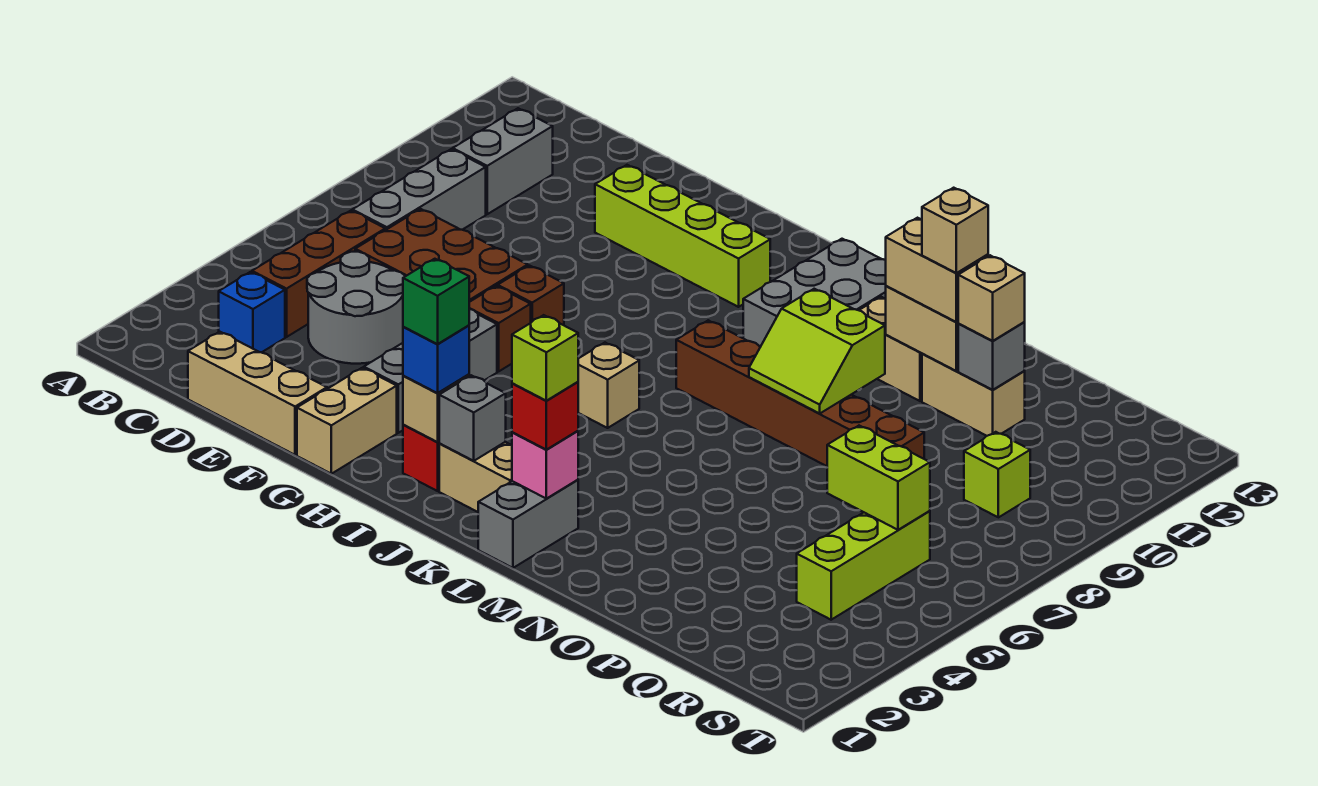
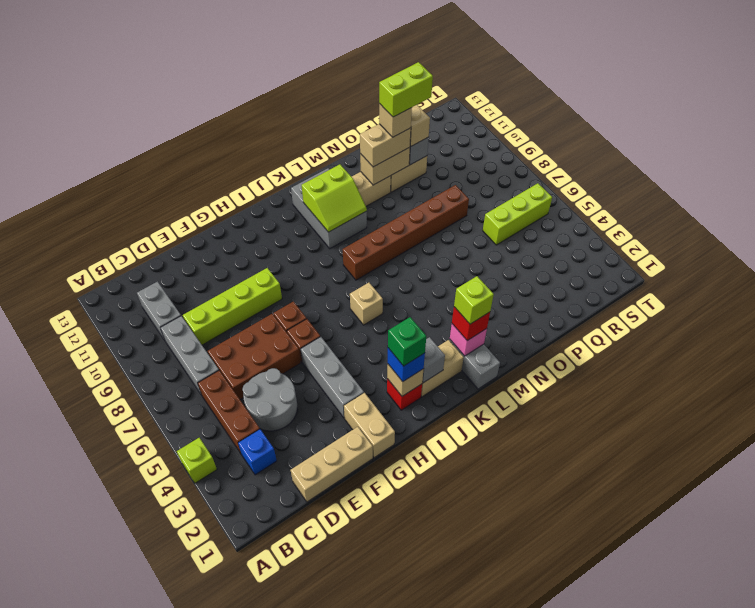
lime brick F11:I11 level 1 -> lime brick D9:G9 level 1
lime slope M8:N9 level 2 top 9 -> lime slope K10:L11 level 2 top 11
lime brick Q6:R6 level 2 -> lime brick O11:P11 level 5
lime brick R4:R6 level 1 -> lime brick Q6:S6 level 1
lime brick R9 level 1 -> lime brick A4 level 1

